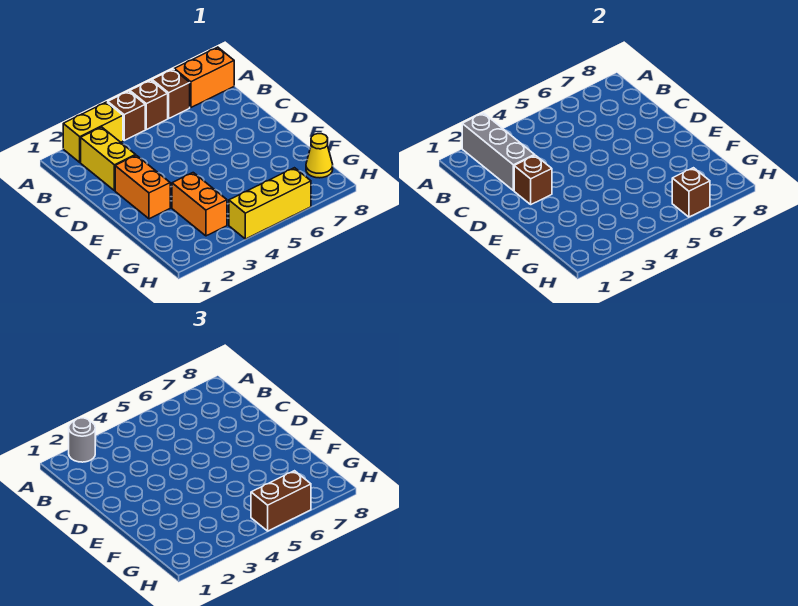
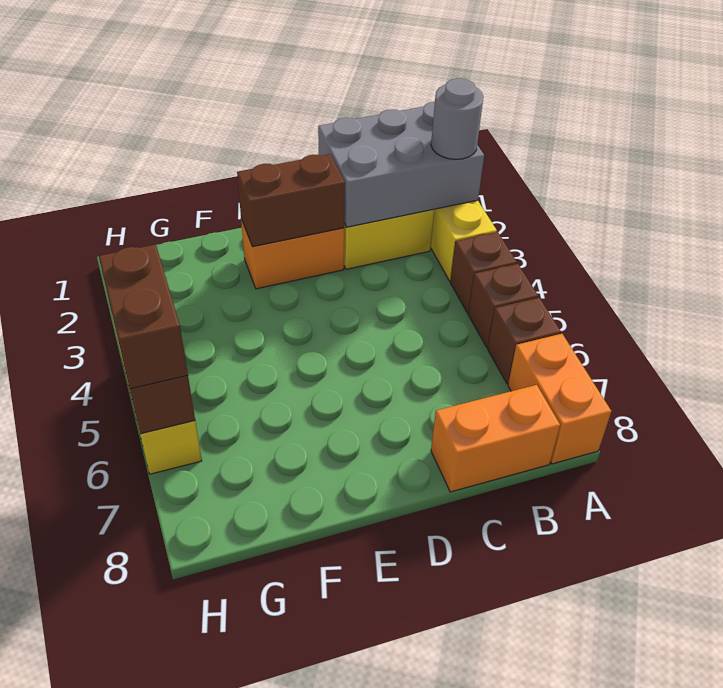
grey brick A2:C2 level 2 -> grey brick A1:C2 level 2
brown brick D2 level 2 -> brown brick D2:E2 level 2
orange brick F3:G3 level 1 -> orange brick B8:C8 level 1
yellow cone G8 level 1 -> none

